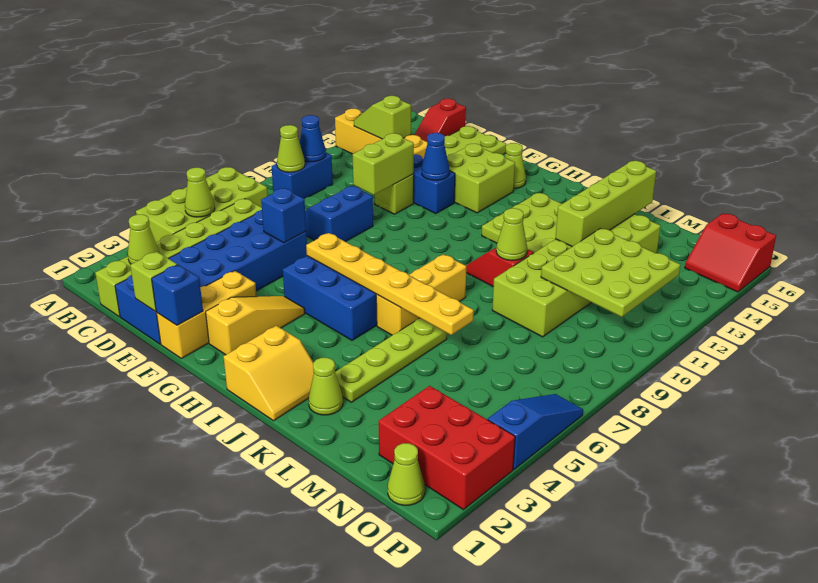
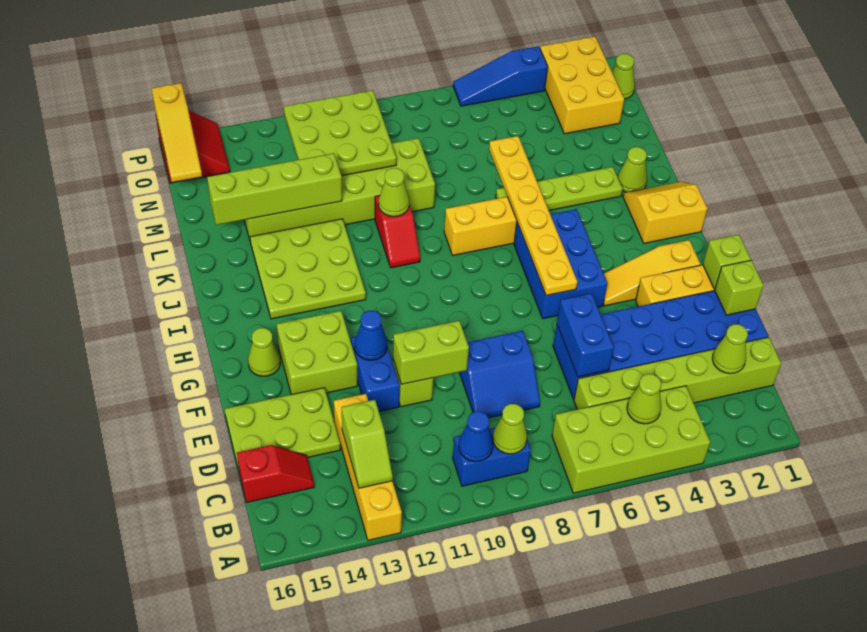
blue brick E6 level 2 -> blue brick D6:E6 level 2
blue brick F1 level 2 -> lime brick F1 level 2
red brick N2:P3 level 1 -> yellow brick N2:P3 level 1
none -> yellow slope N16:P16 level 2 top P

